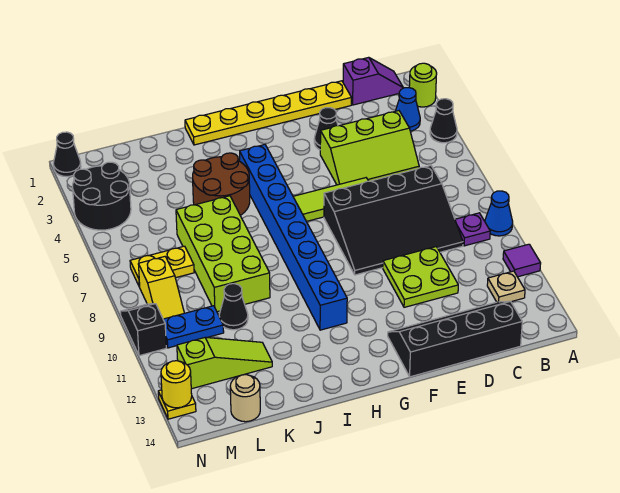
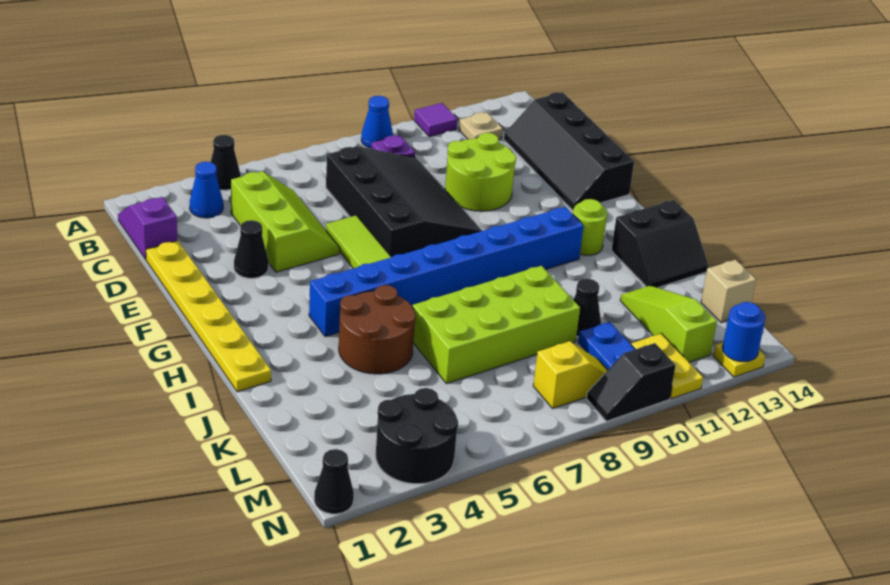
lime round brick A2 level 1 -> lime round brick H12 level 1
lime plate D10:E11 level 1 -> lime round brick D10:E11 level 1
none -> black slope I13:J14 level 1 top I
yellow plate L7:M7 level 1 -> yellow plate M11:N11 level 1
tan round brick L14 level 1 -> tan brick L14 level 1
yellow round brick N13 level 2 -> blue round brick N13 level 2

